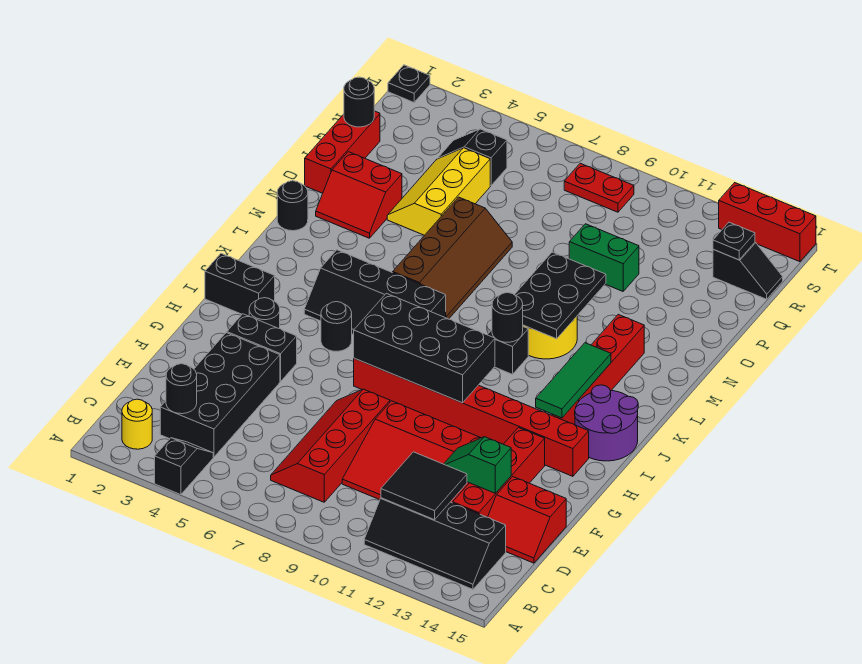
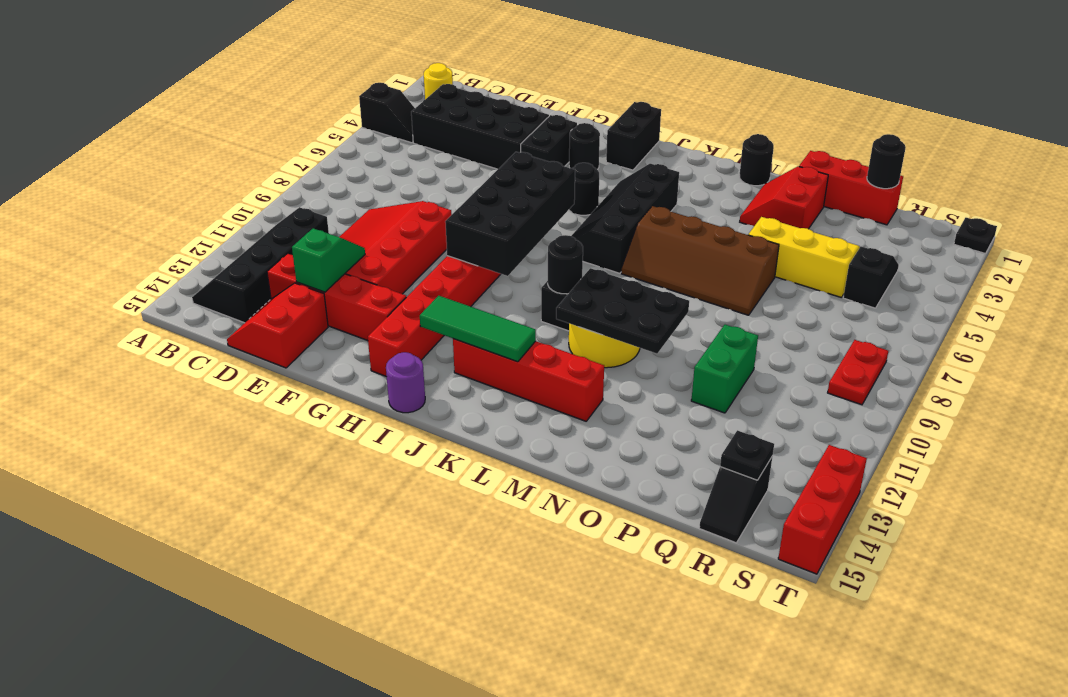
black round brick C3 level 2 -> none
red slope C7:F8 level 1 top 8 -> none
black tile C11:D12 level 2 -> none
purple round brick I14:J15 level 1 -> purple round brick I15 level 1

